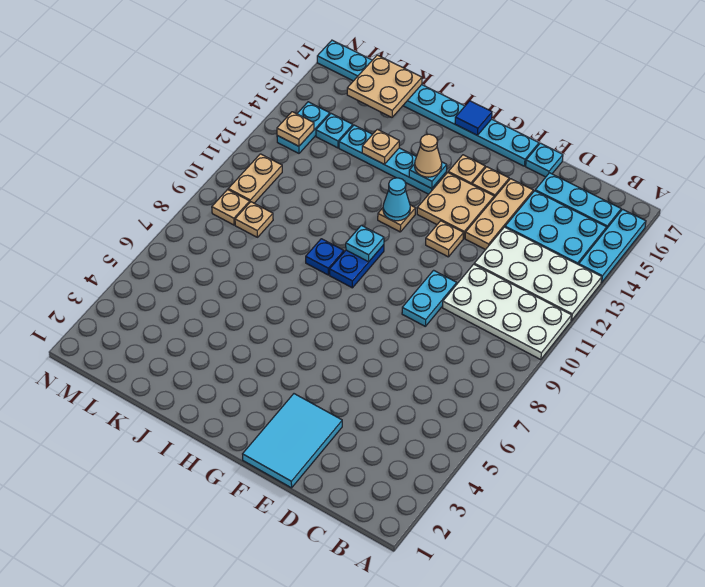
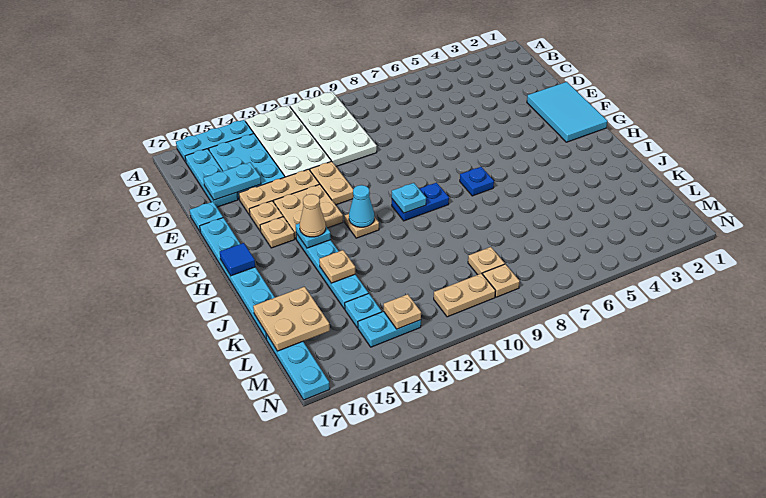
cyan tile E1:F3 level 1 -> cyan tile E1:G2 level 1
cyan plate E9:E10 level 1 -> cyan plate D15:D16 level 2
tan plate F12 level 1 -> tan plate E12:F12 level 1
blue plate I9 level 1 -> blue plate H7 level 1

